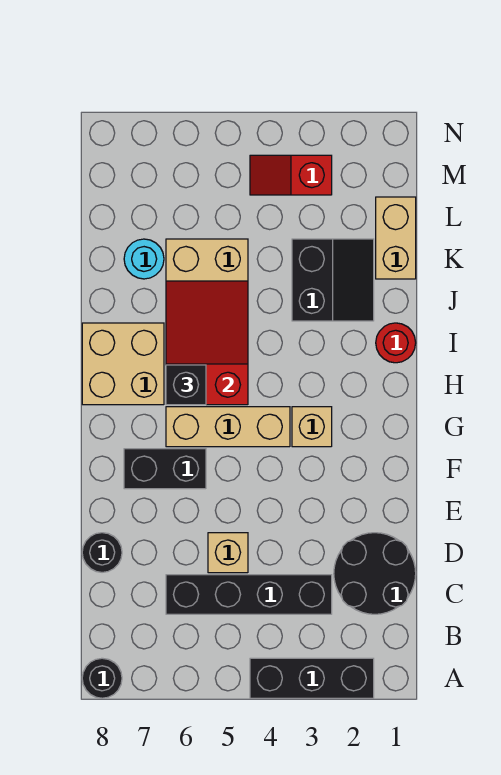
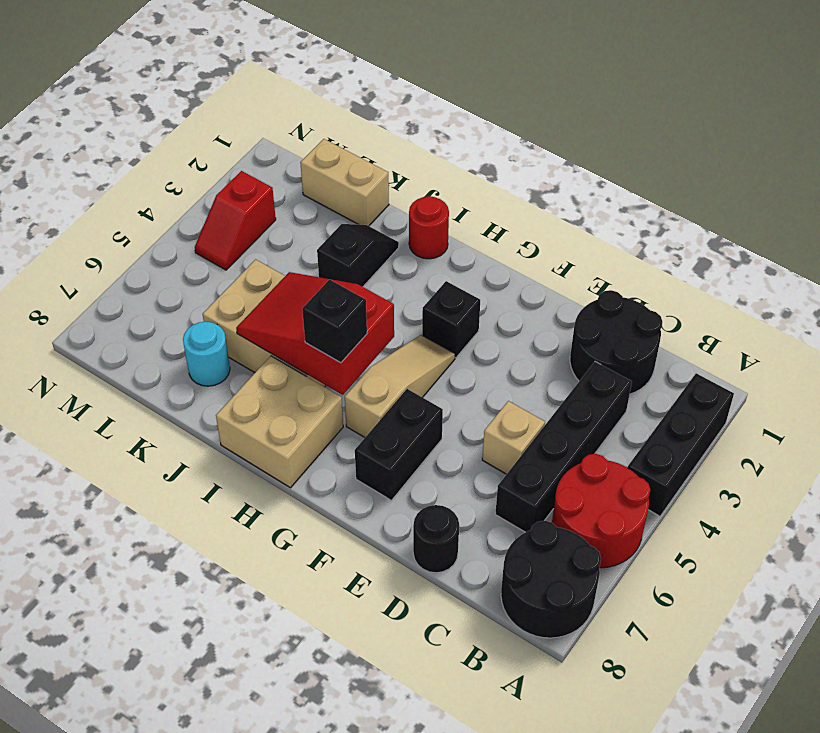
none -> red round brick A5:B6 level 1
black round brick A8 level 1 -> black round brick A7:B8 level 1
tan brick G3 level 1 -> black brick G3 level 1
tan brick G4:G6 level 1 -> tan slope G4:G6 level 1 top 6
black slope J2:K3 level 1 top 3 -> black slope J2:J3 level 1 top 3

